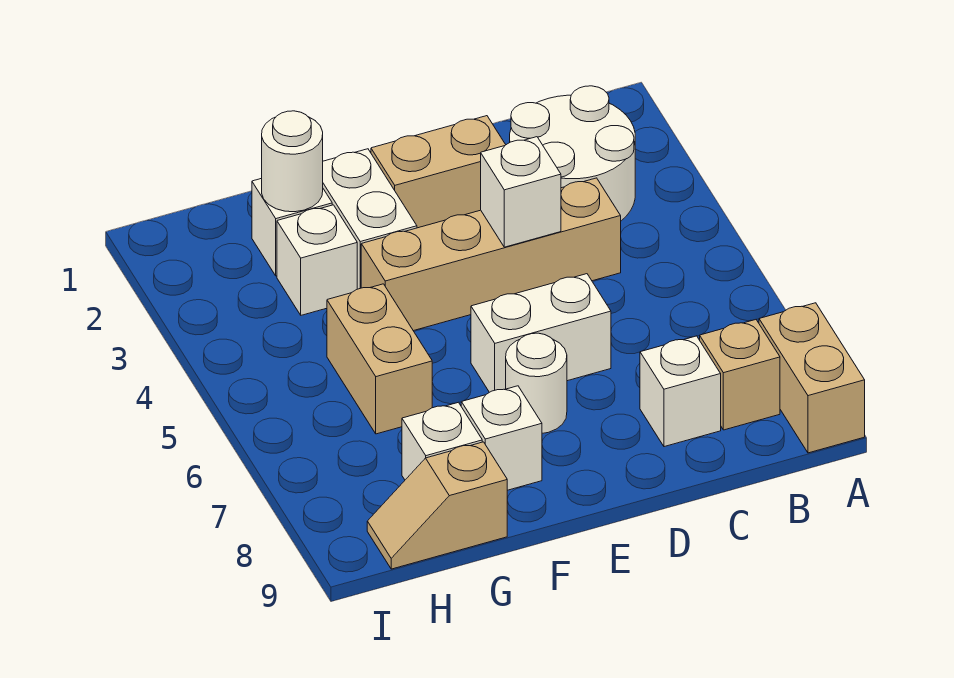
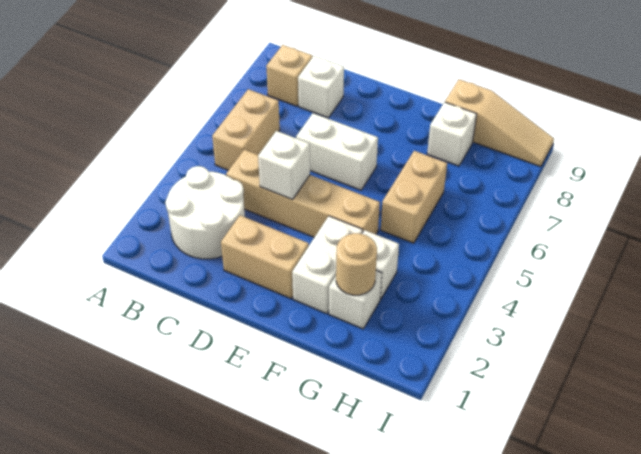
tan brick A8:A9 level 1 -> tan brick B5:B6 level 1
white round brick E7 level 1 -> none
white brick F8 level 1 -> none
white round brick G2 level 2 -> tan round brick G2 level 2
tan slope G9:H9 level 1 top G -> tan slope G9:I9 level 1 top G

